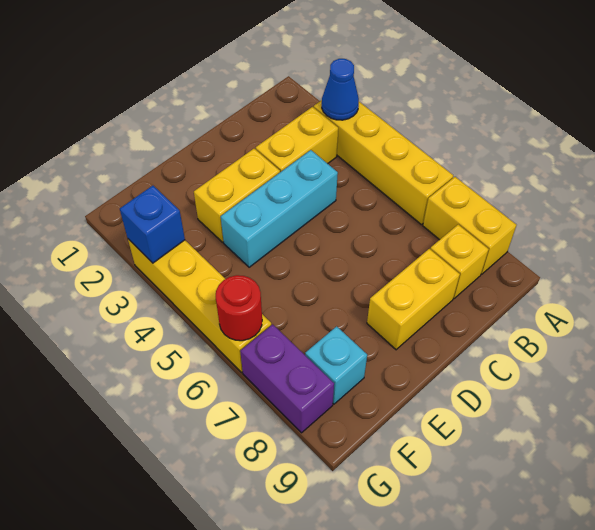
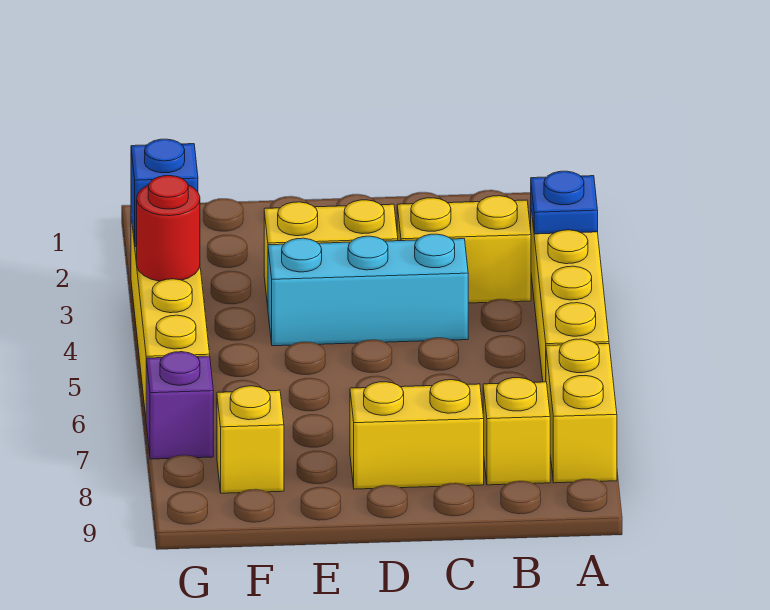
blue cone A3 level 2 -> blue plate A3 level 2
cyan brick F8 level 1 -> yellow brick F8 level 1
red round brick G6 level 2 -> red round brick G4 level 2
purple brick G7:G8 level 1 -> purple brick G7 level 1

